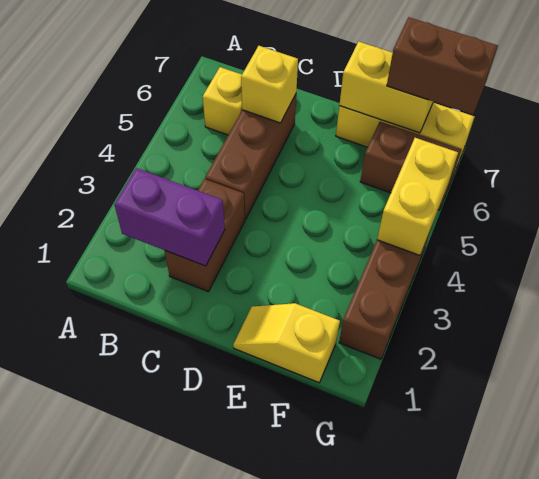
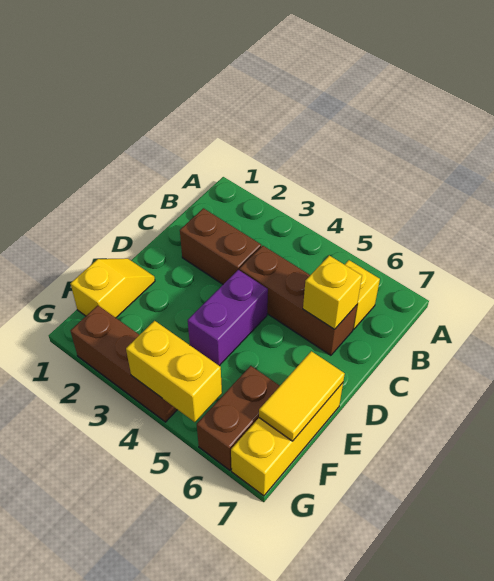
purple brick B2:C2 level 2 -> purple brick D4:E4 level 1
yellow brick E7:F7 level 2 -> yellow tile E7:F7 level 2
brown brick F7:G7 level 3 -> none

